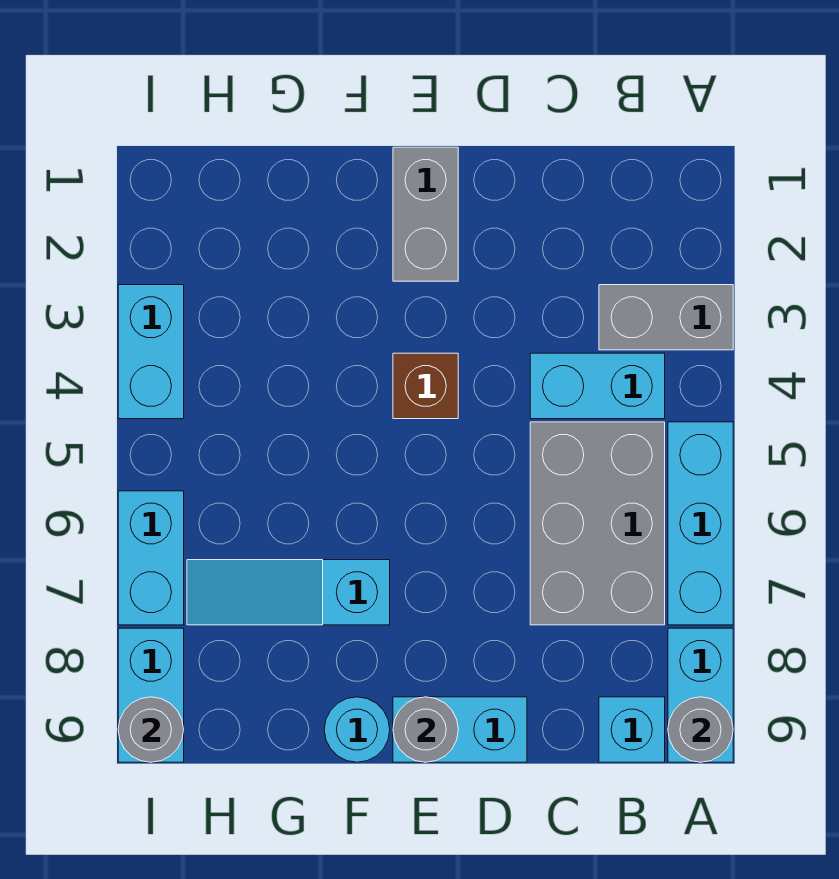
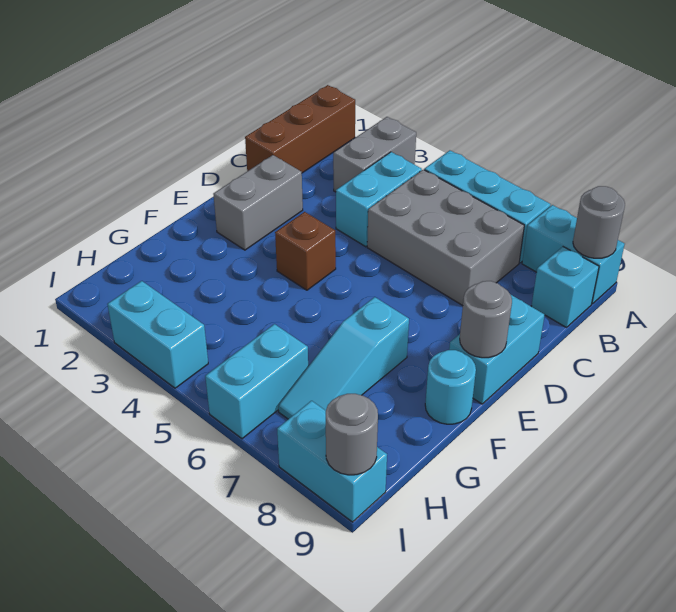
none -> brown brick A1:C1 level 1
grey brick E1:E2 level 1 -> grey brick D2:E2 level 1
cyan brick I6:I7 level 1 -> cyan brick H6:I6 level 1

